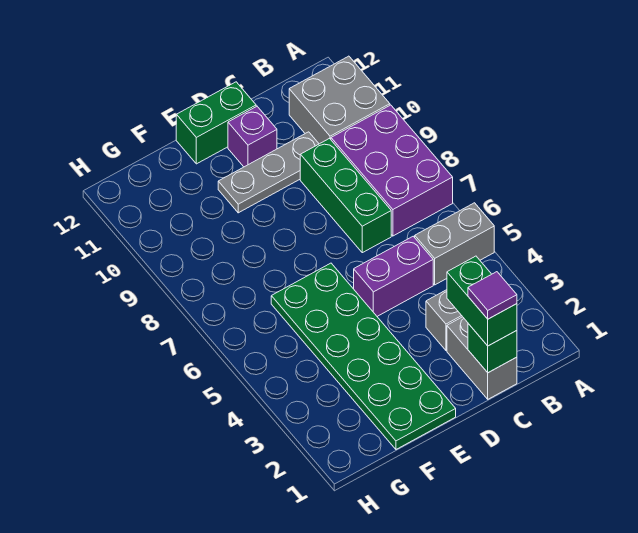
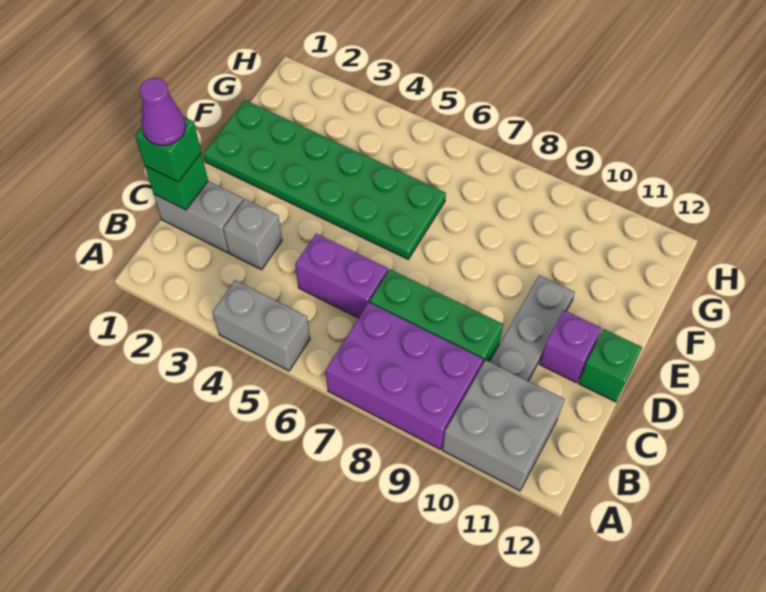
grey brick A5:B5 level 1 -> grey brick A4:A5 level 1
green brick C1:C2 level 3 -> green brick C1 level 3
purple tile C1 level 4 -> purple cone C1 level 4
purple brick C5:D5 level 1 -> purple brick C5:C6 level 1
green brick D12:E12 level 1 -> green brick D12 level 1

